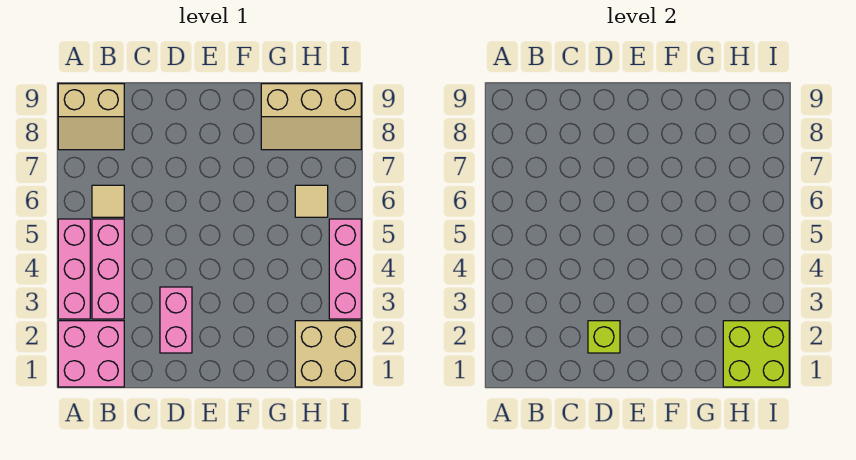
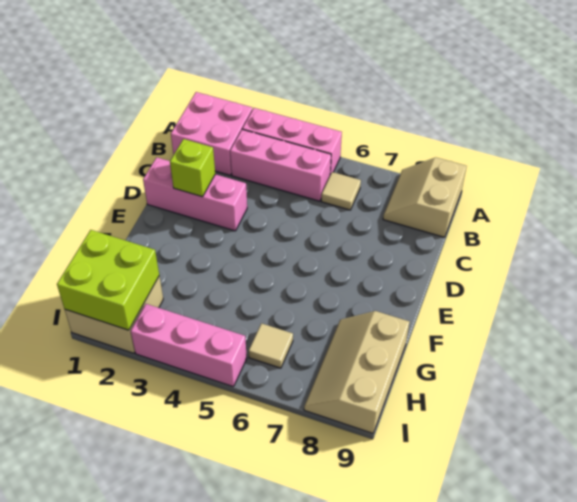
pink brick D2:D3 level 1 -> pink brick D1:D3 level 1

